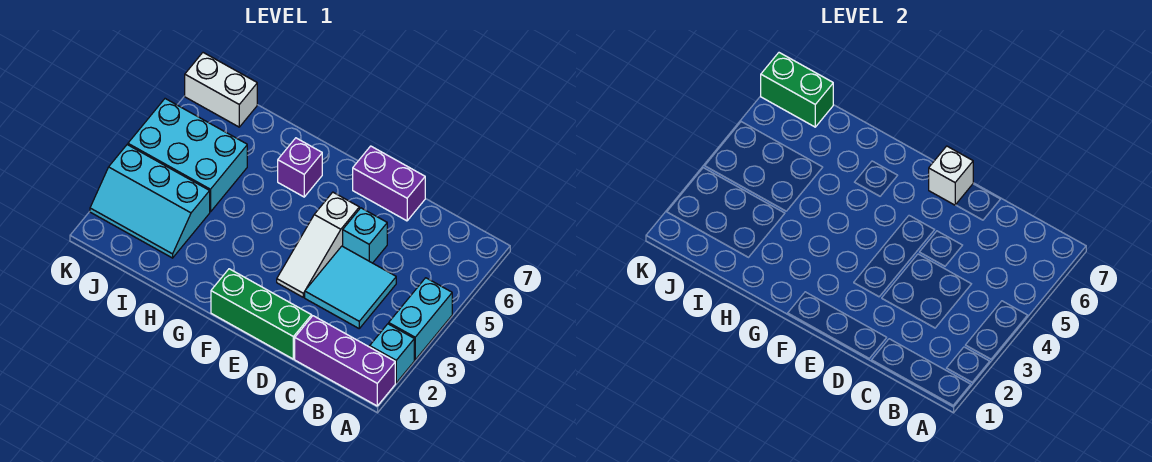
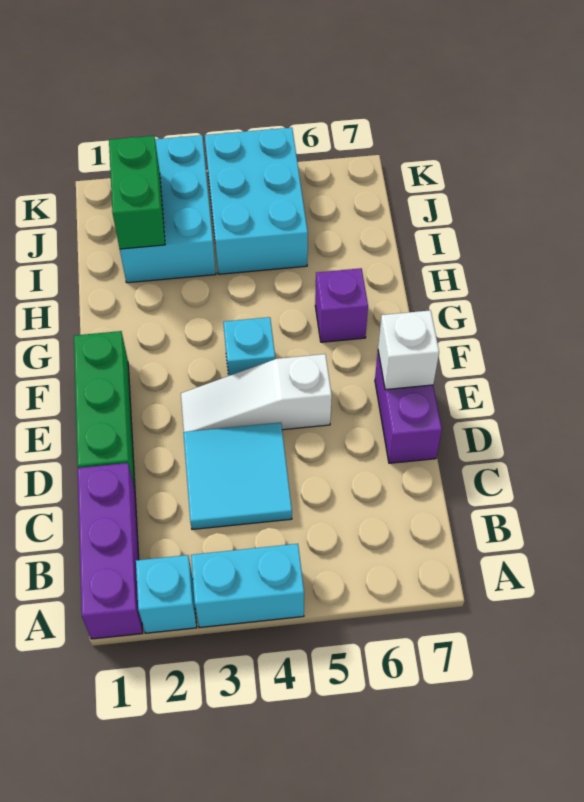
cyan brick D5 level 1 -> cyan brick F4 level 1
cyan slope I2:K3 level 1 top 3 -> cyan brick I2:K3 level 1
white brick J7:K7 level 1 -> none
green brick J7:K7 level 2 -> green brick I2:J2 level 2

